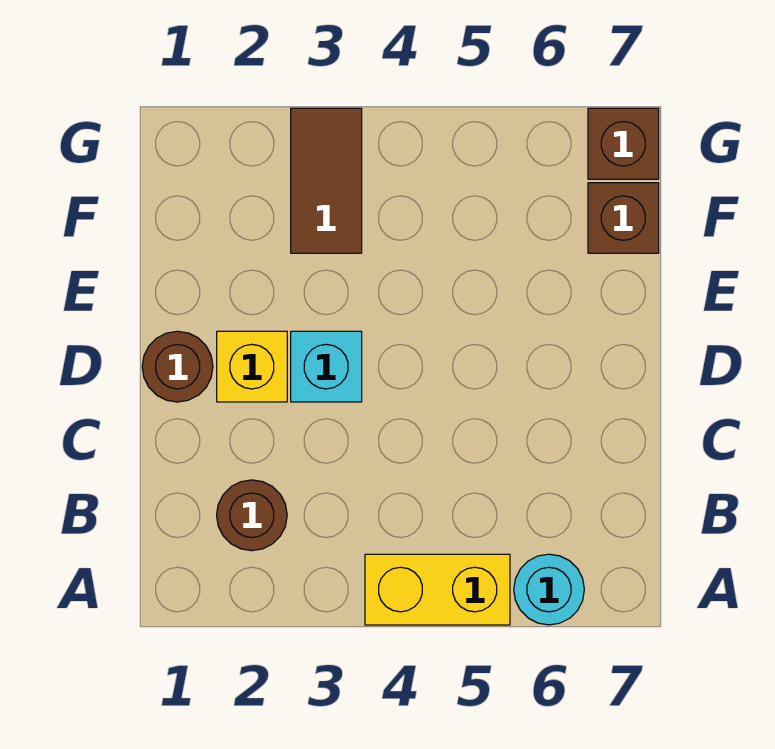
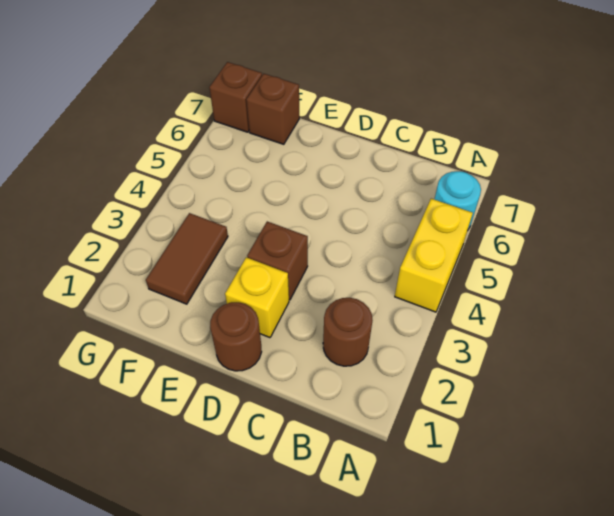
cyan brick D3 level 1 -> brown brick D3 level 1
brown tile F3:G3 level 1 -> brown tile F2:F3 level 1

